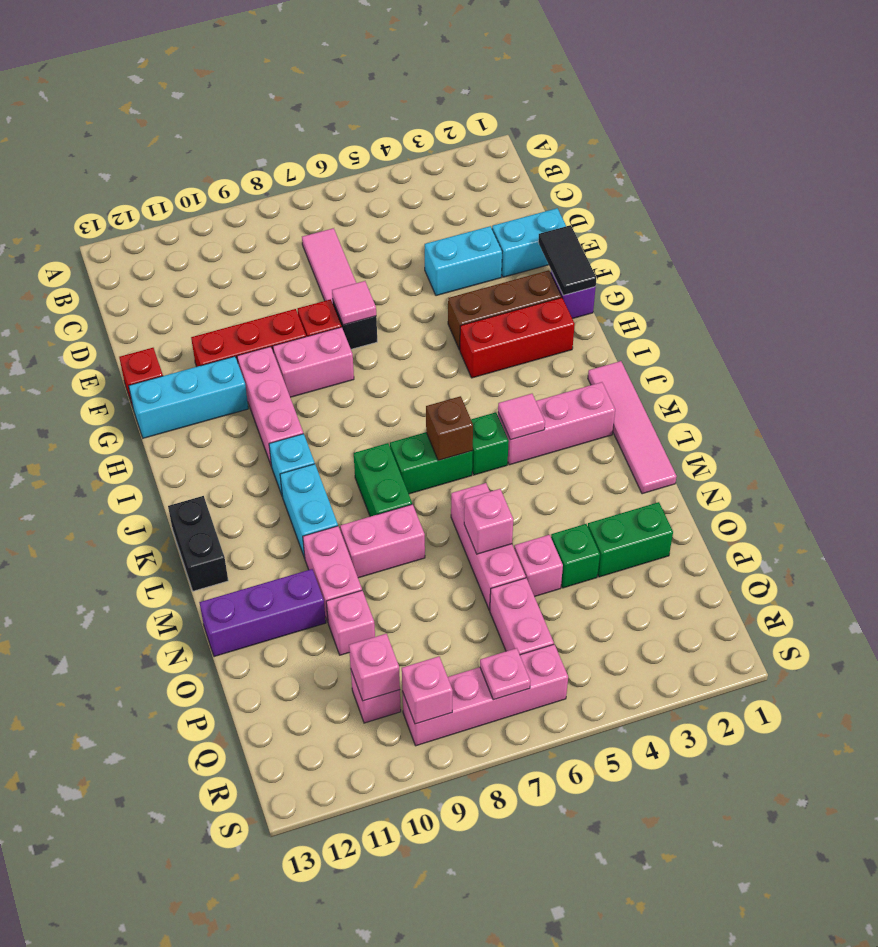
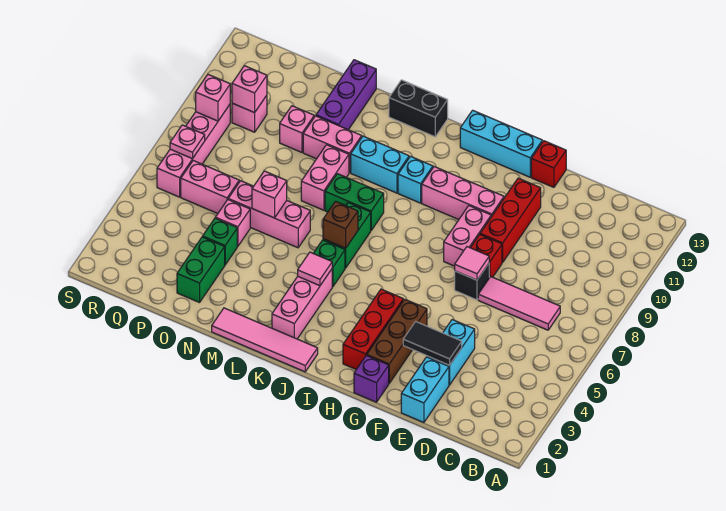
black tile F1:G1 level 2 -> black tile E3:F3 level 2
cyan brick G11:G13 level 1 -> cyan brick G13:I13 level 1

